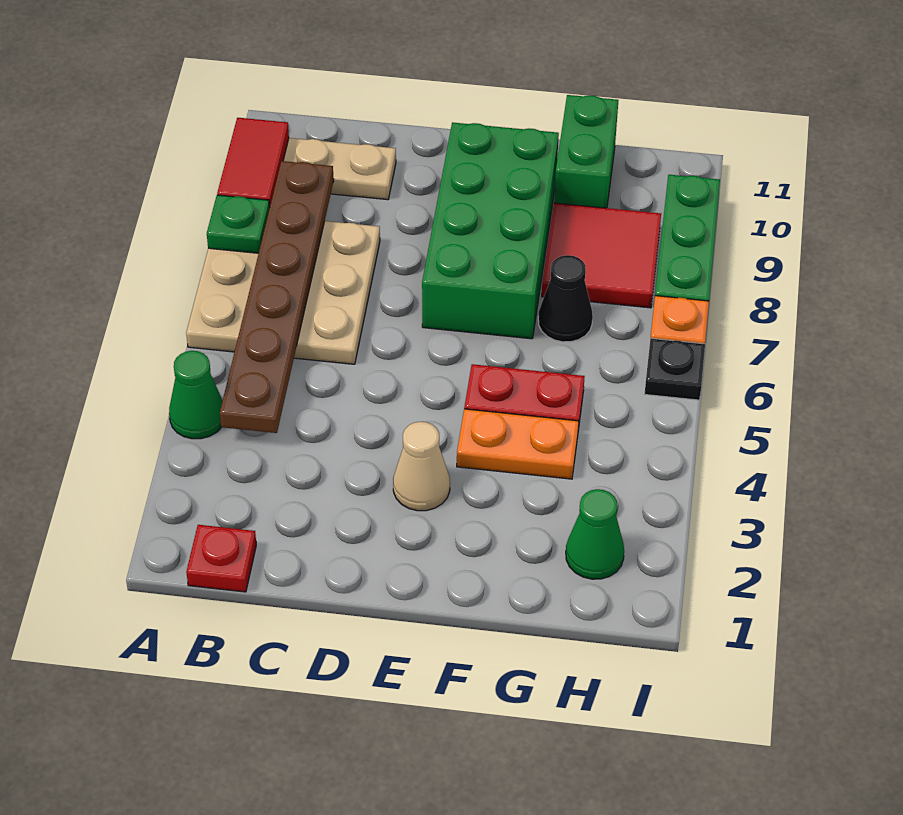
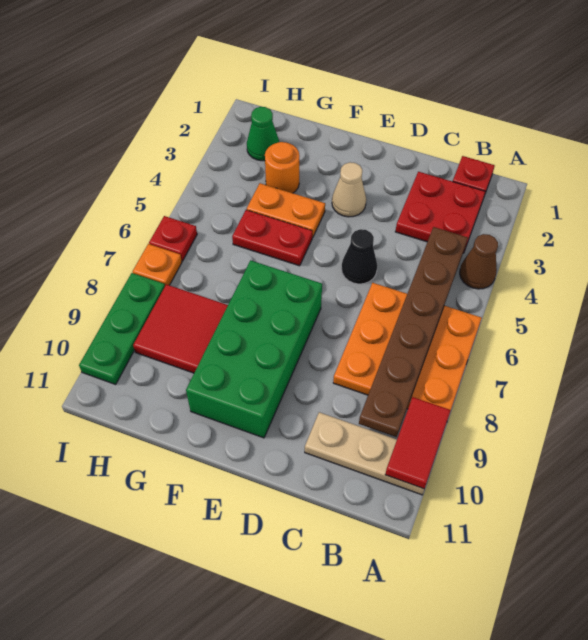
green cone A4 level 1 -> brown cone A4 level 1
tan plate A6:C8 level 1 -> orange plate A6:C8 level 1
green plate A8 level 2 -> none
none -> red plate B2:C3 level 1
none -> orange round brick G3 level 1
black cone G7 level 1 -> black cone D5 level 1
green brick G10:G11 level 1 -> none
black plate I6 level 1 -> red plate I6 level 1

